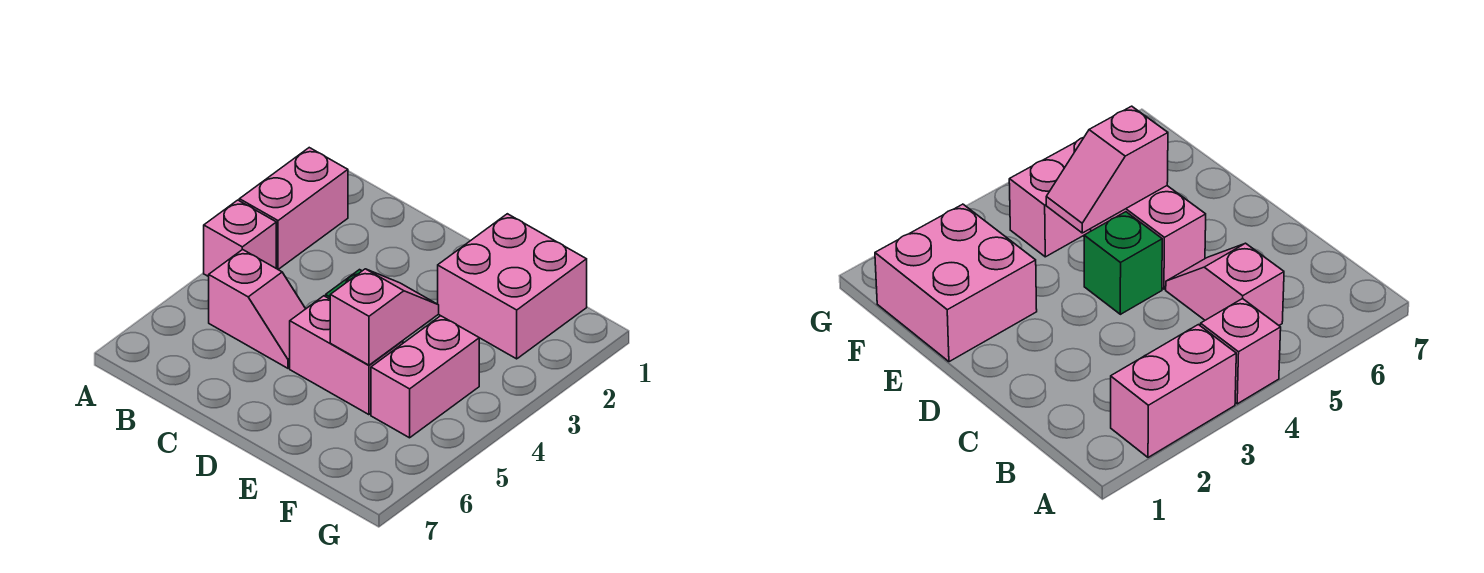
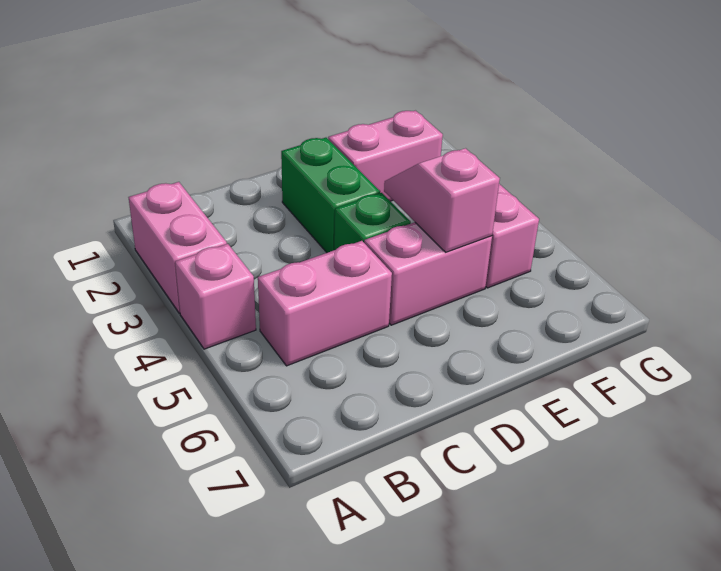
pink slope B5:C5 level 1 top B -> pink brick B5:C5 level 1
none -> green brick D2:D3 level 1
pink brick E1:F2 level 1 -> pink brick E2:F2 level 1

